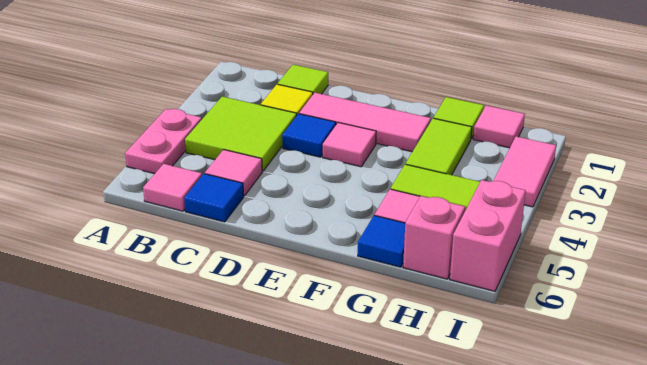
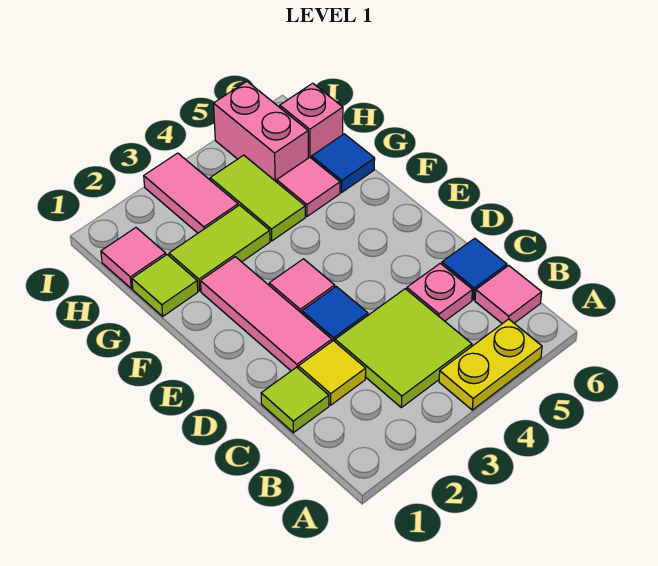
pink plate A4:A5 level 1 -> yellow plate A4:A5 level 1
pink tile C5 level 1 -> pink plate C5 level 1
pink tile I2:I3 level 1 -> pink tile H3:I3 level 1
pink brick I5:I6 level 1 -> pink brick H5:I5 level 1

